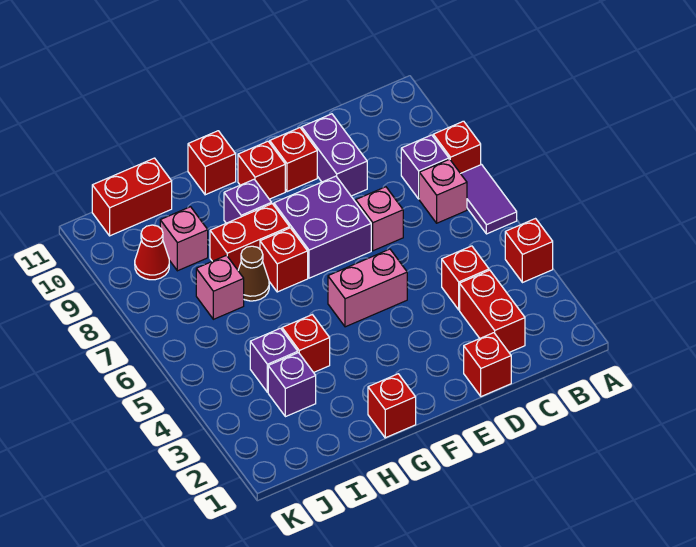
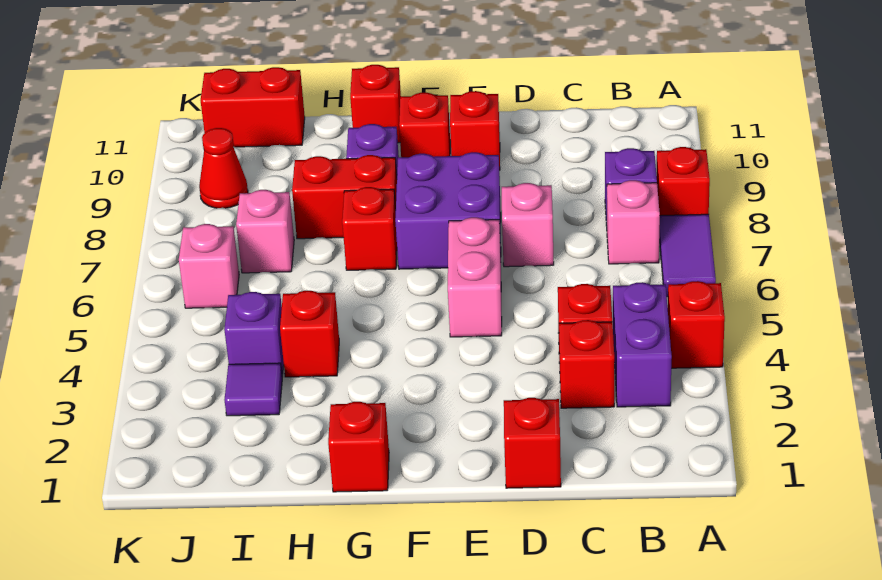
red brick C2:C3 level 1 -> red brick C3 level 1
purple brick D9:D10 level 1 -> purple brick B3:B4 level 1
pink brick E5:F5 level 1 -> pink brick E5:E6 level 1
brown cone H7 level 1 -> none
purple brick I3 level 1 -> purple tile I3 level 1
pink brick I9 level 1 -> pink brick J6 level 1

